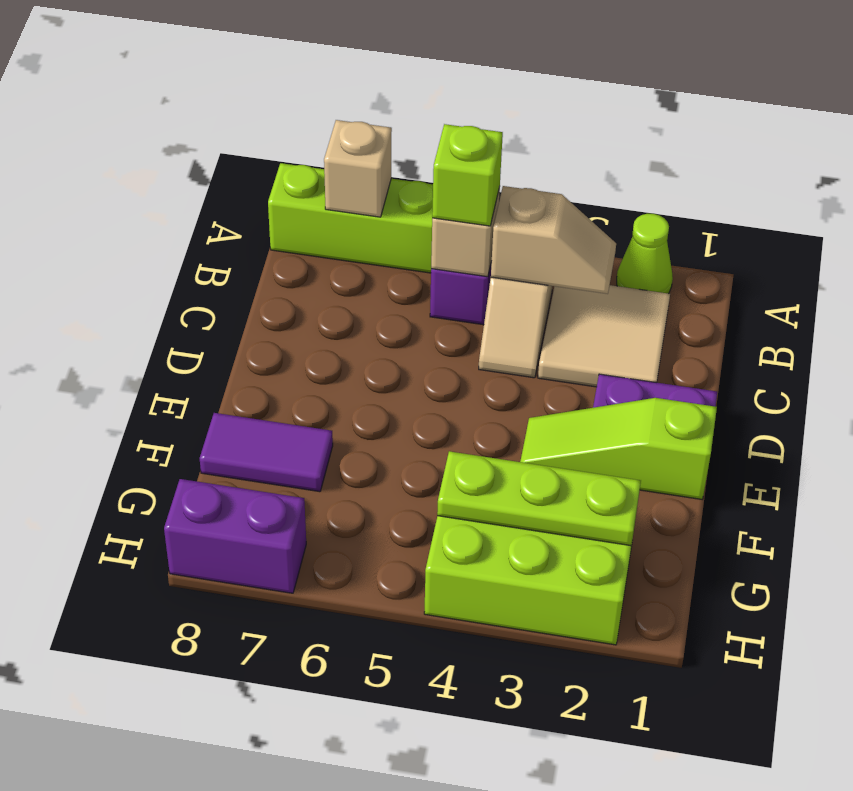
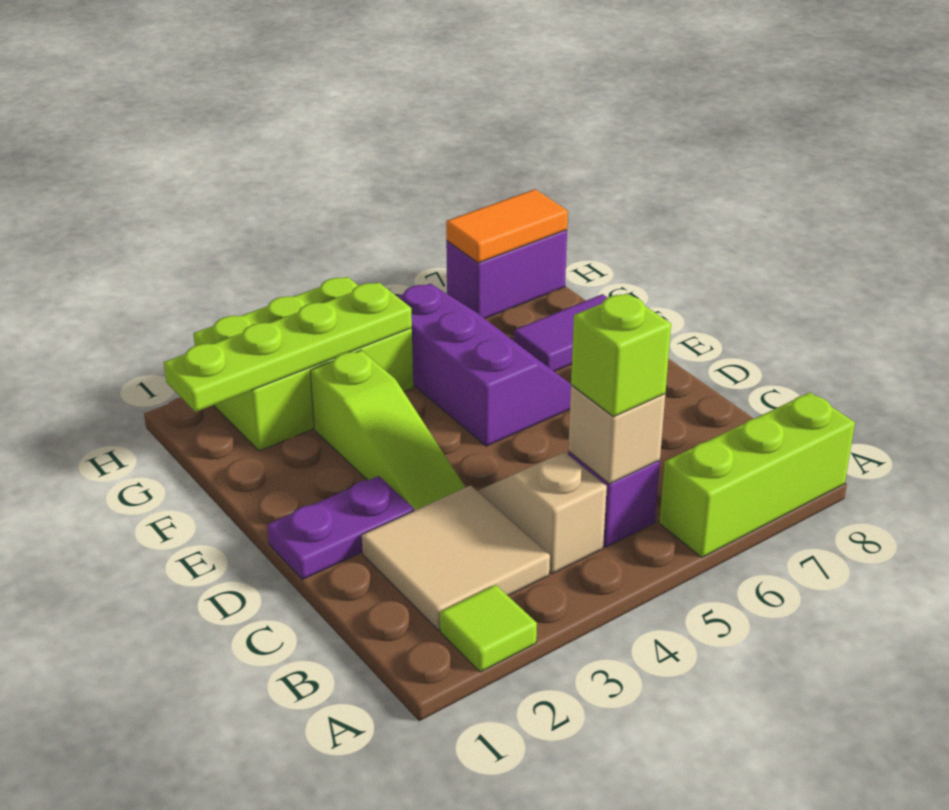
lime cone A2 level 1 -> lime tile A2 level 1
tan brick A7 level 2 -> none
tan slope B3:B4 level 2 top 4 -> none
lime slope E1:E3 level 1 top 1 -> lime slope D3:F3 level 1 top F
none -> purple slope E5:G6 level 1 top 5
lime plate G2:G4 level 2 -> lime plate G1:G4 level 2
none -> orange tile H7:H8 level 2

